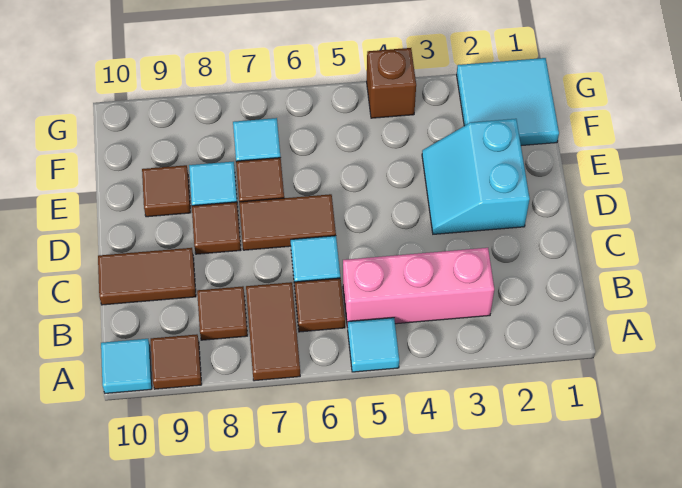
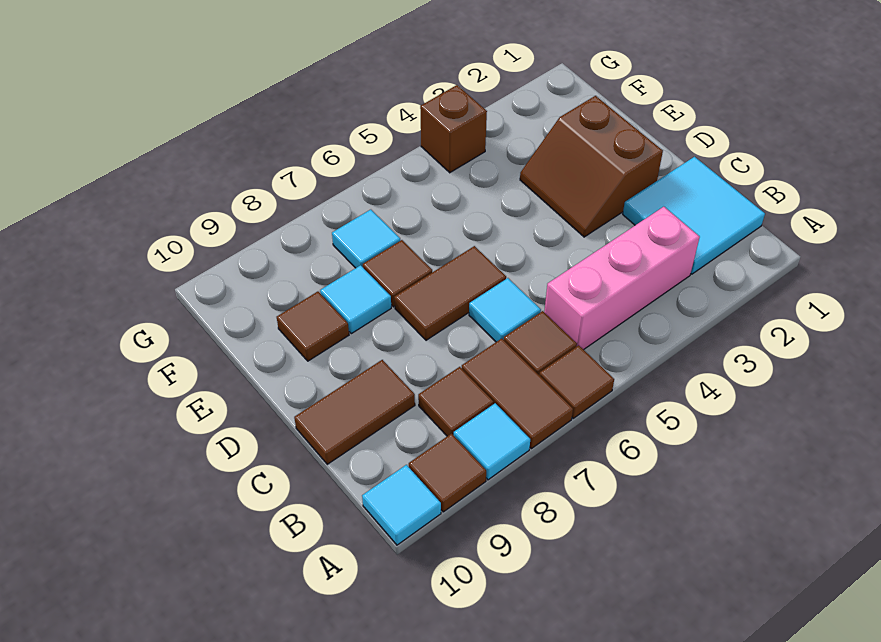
cyan tile A5 level 1 -> cyan tile A8 level 1
cyan slope D2:E3 level 1 top 2 -> brown slope D2:E3 level 1 top 2
brown tile D8 level 1 -> brown tile A6 level 1
cyan tile F1:G2 level 1 -> cyan tile B1:C2 level 1

